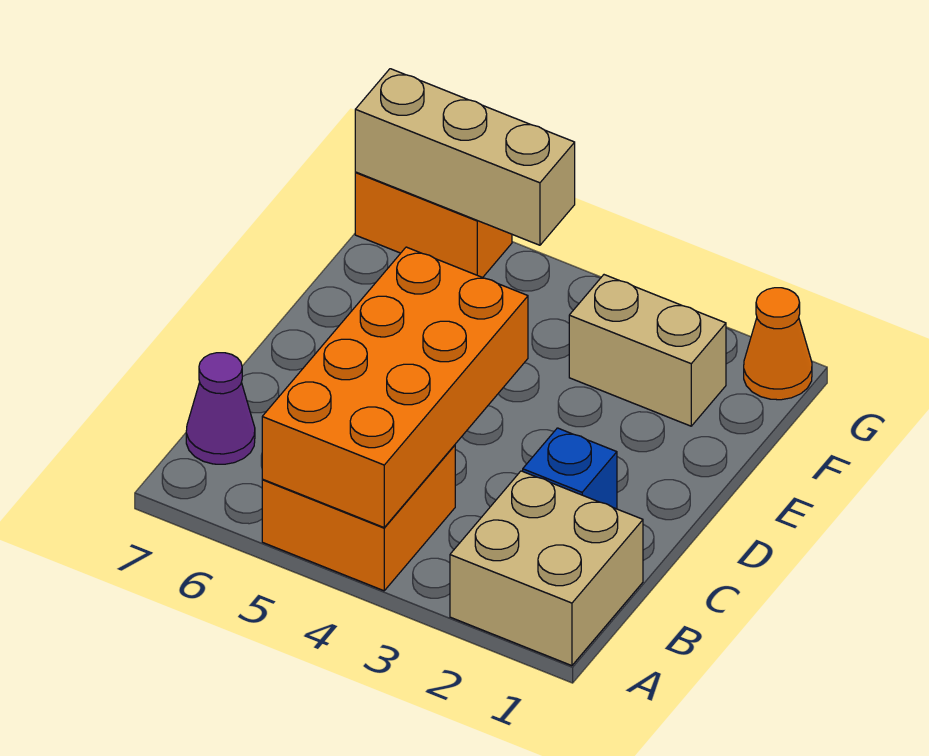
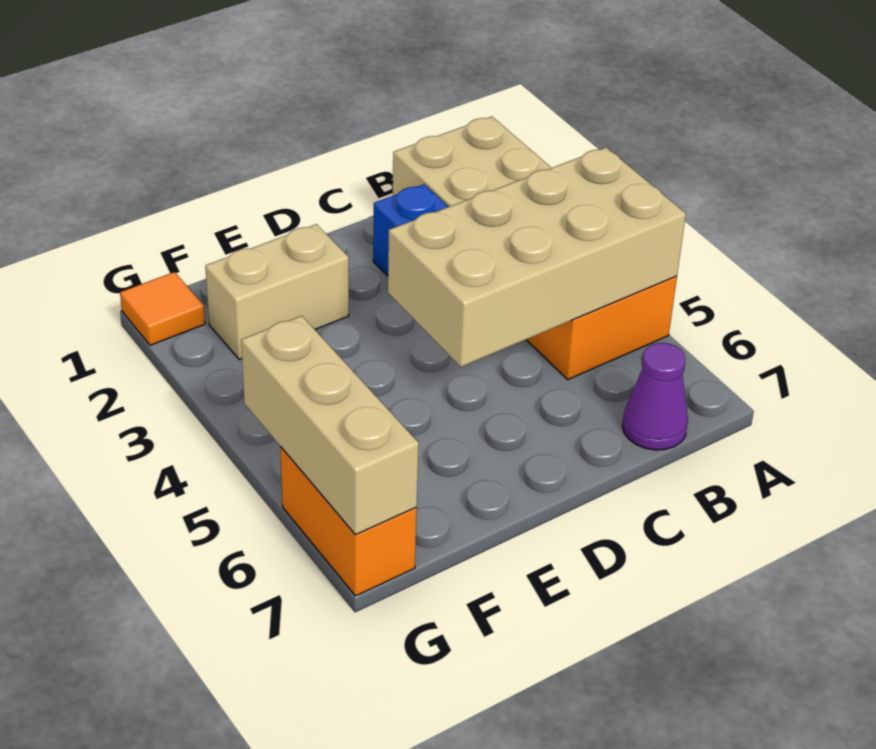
orange brick A4:D5 level 2 -> tan brick A4:D5 level 2
tan brick F2:F3 level 1 -> tan brick E2:F2 level 1
orange cone G1 level 1 -> orange tile G1 level 1

